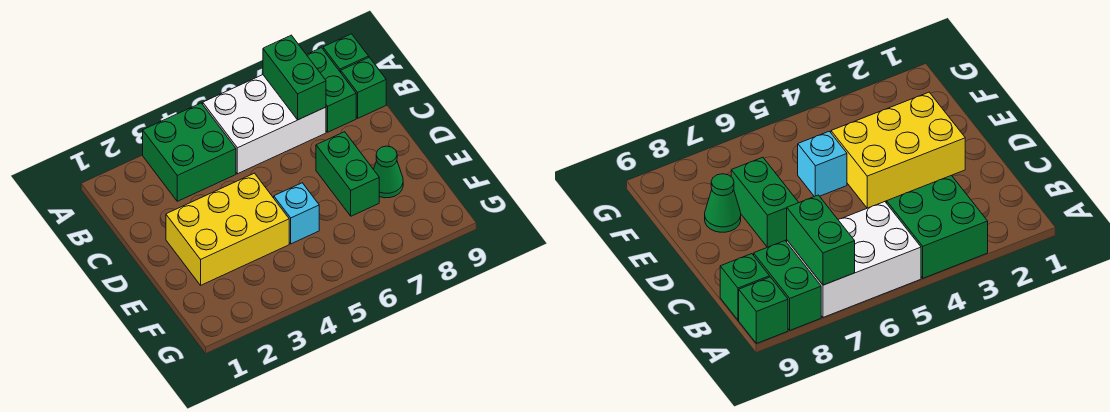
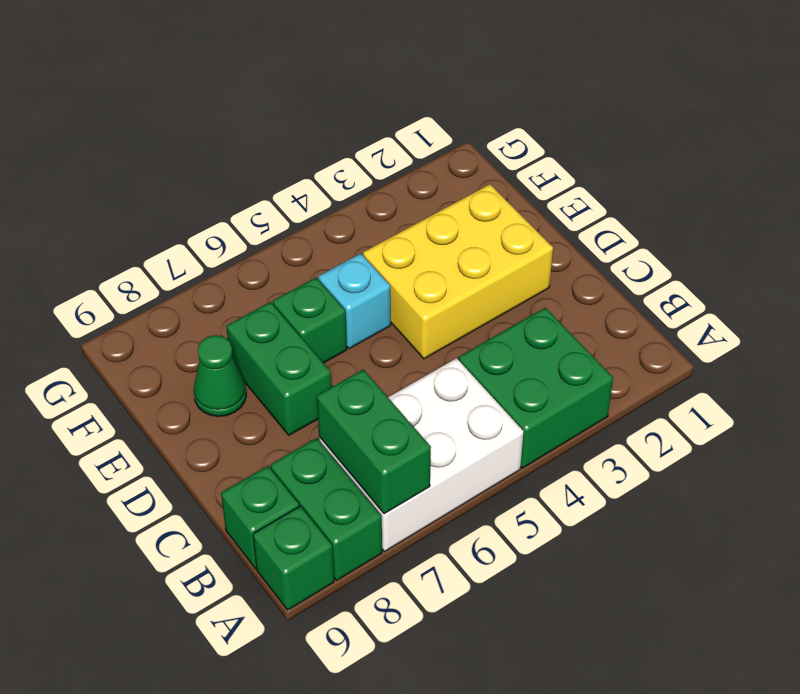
none -> green brick E6 level 1

